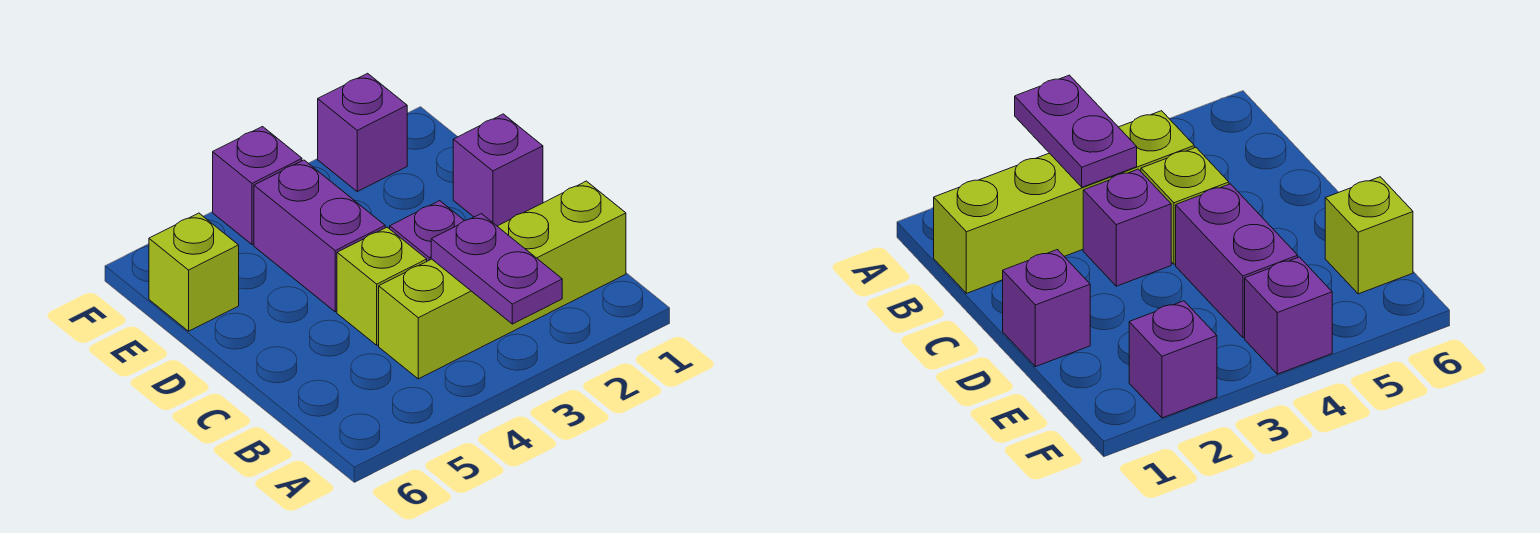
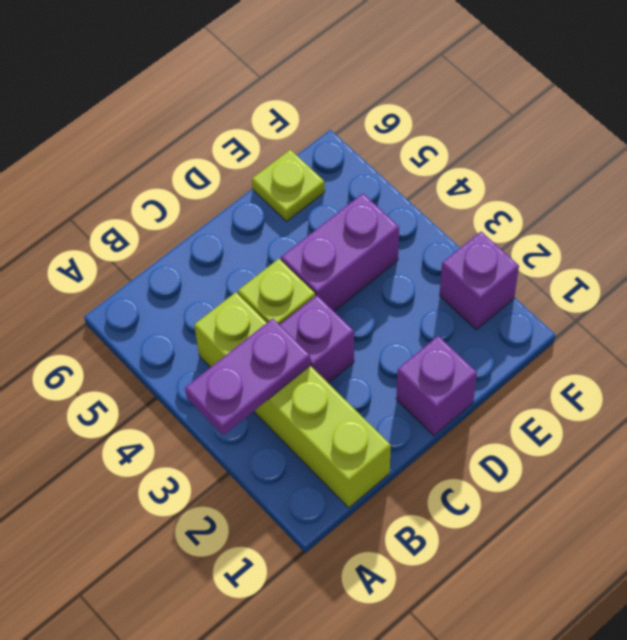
lime brick E6 level 1 -> lime plate E6 level 1
purple brick F4 level 1 -> none

